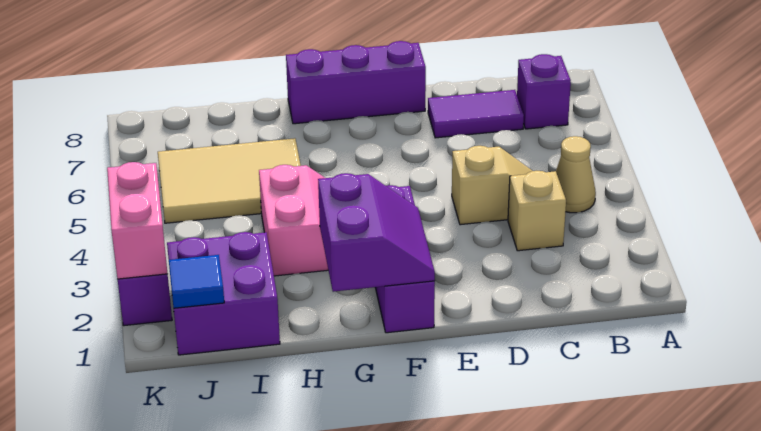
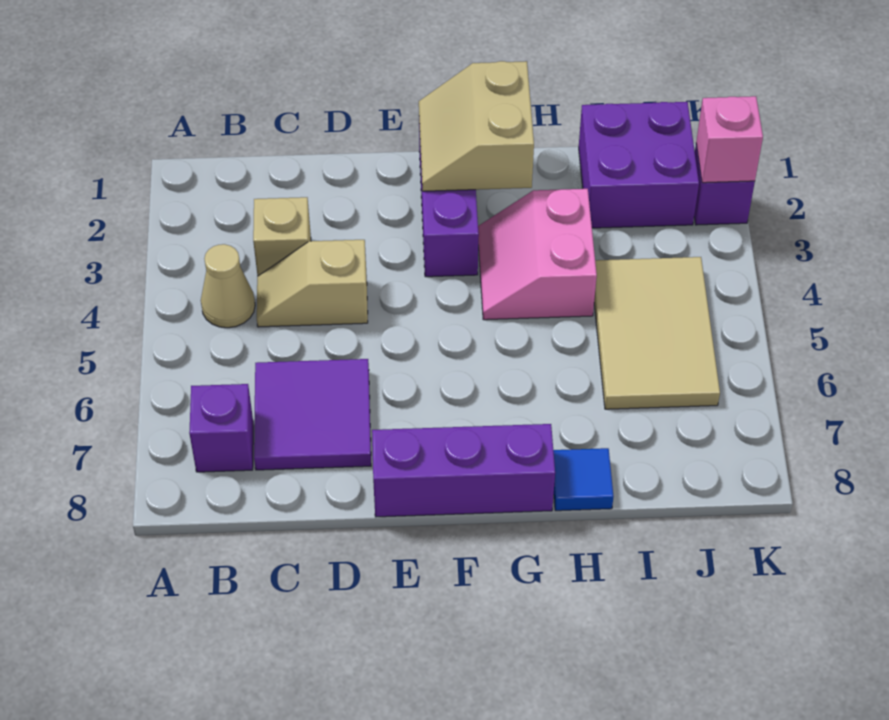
purple tile C7:D7 level 1 -> purple tile C6:D7 level 1
purple slope F1:G2 level 2 top G -> tan slope F1:G2 level 2 top G
tan tile H5:J6 level 1 -> tan tile I4:J6 level 1
blue tile J1 level 2 -> blue tile H8 level 1
pink brick K2:K3 level 2 -> pink brick K2 level 2

